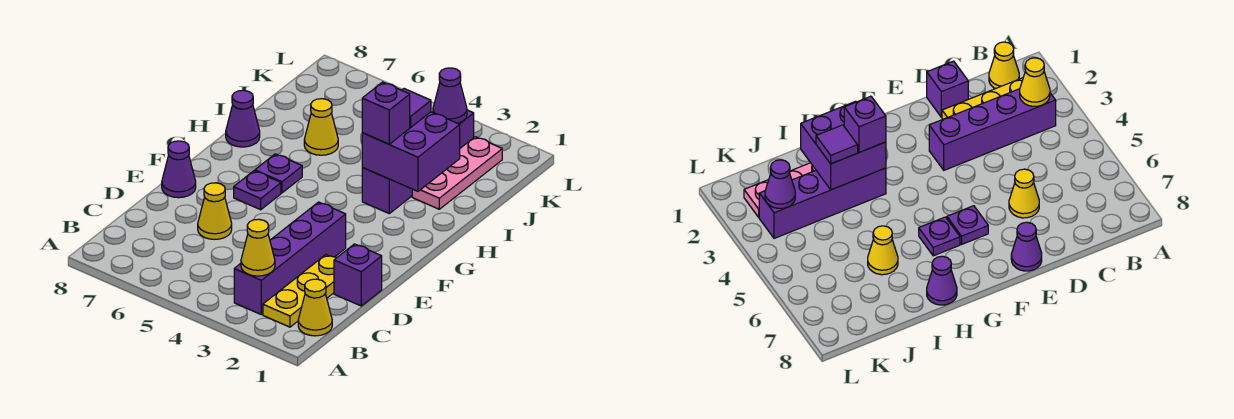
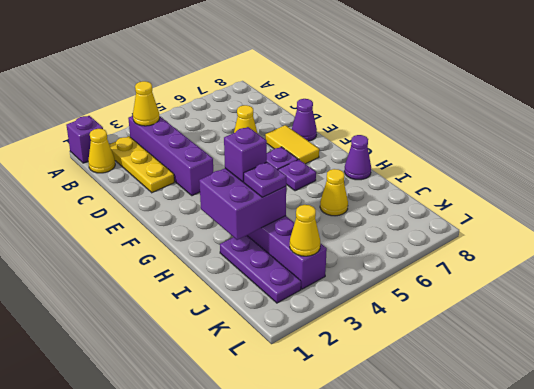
purple brick D1 level 1 -> purple brick A1 level 1
none -> yellow tile E7:F7 level 1
pink plate I2:K2 level 1 -> purple plate I2:K2 level 1
purple tile I3 level 3 -> purple plate I3 level 3
purple cone K3 level 2 -> yellow cone K3 level 2

